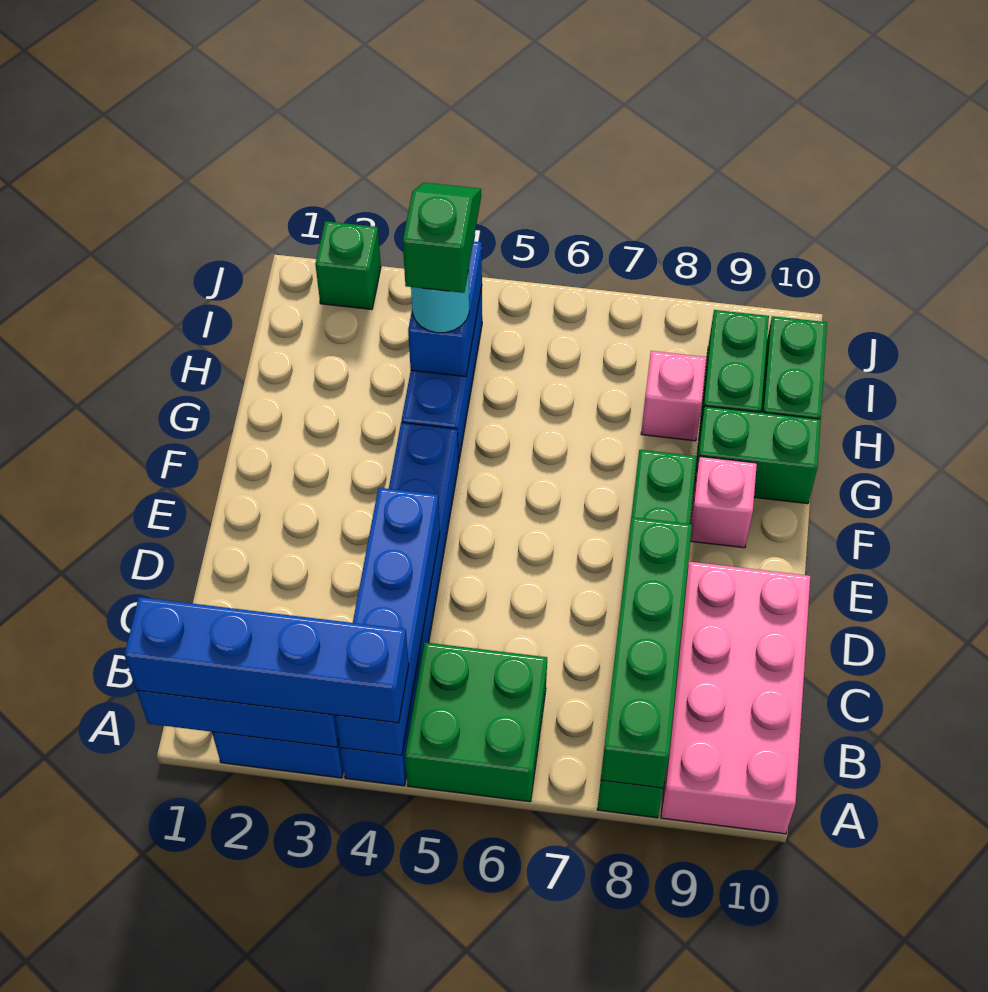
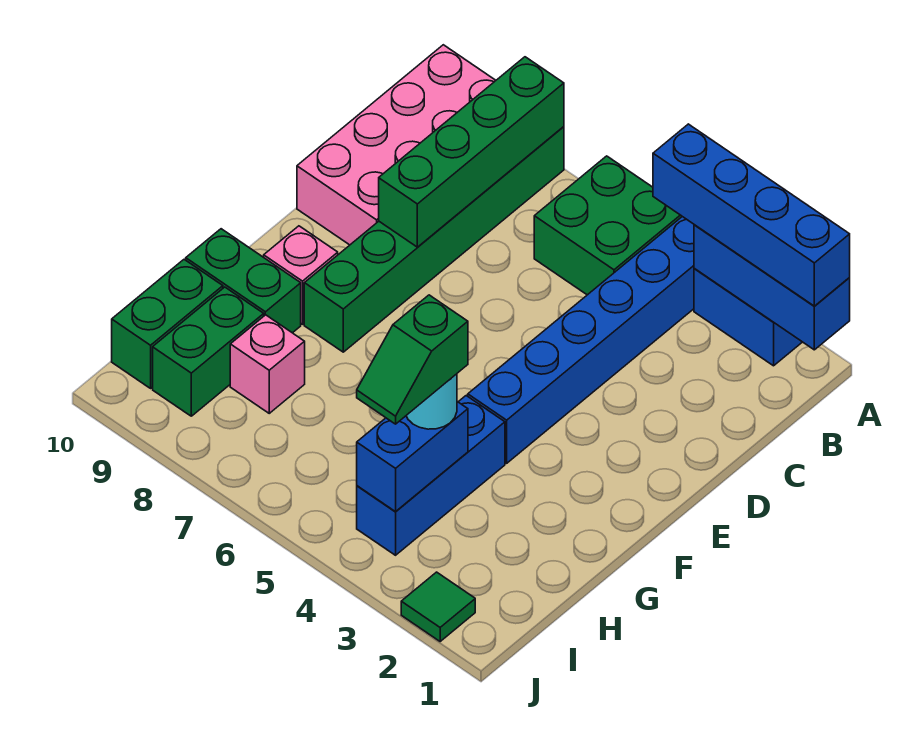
blue brick A4:D4 level 2 -> none
green brick J2 level 1 -> green tile J2 level 1

